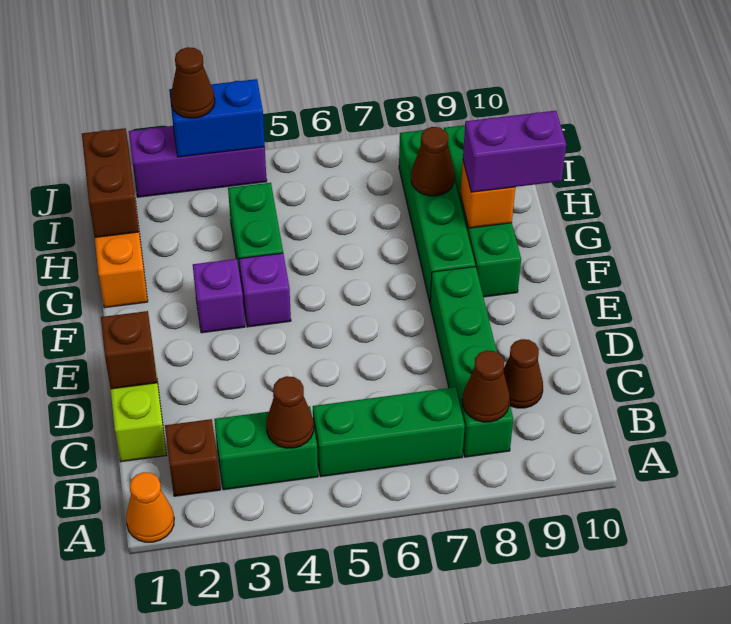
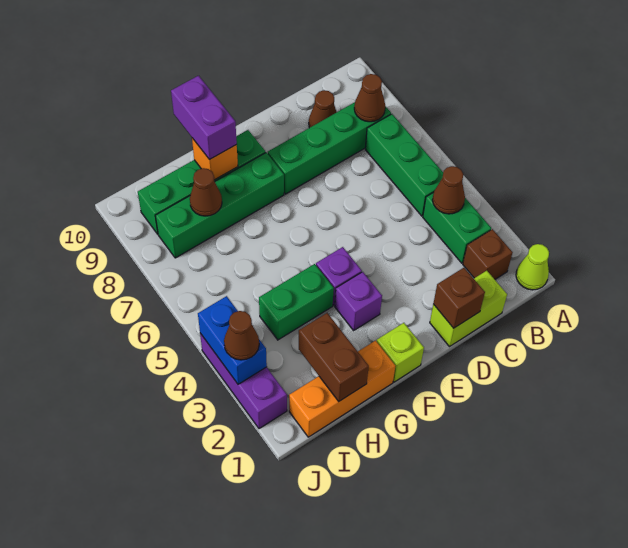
orange cone A1 level 1 -> lime cone A1 level 1
none -> lime brick F1 level 1
brown brick H1:I1 level 2 -> brown brick H1:H2 level 2

